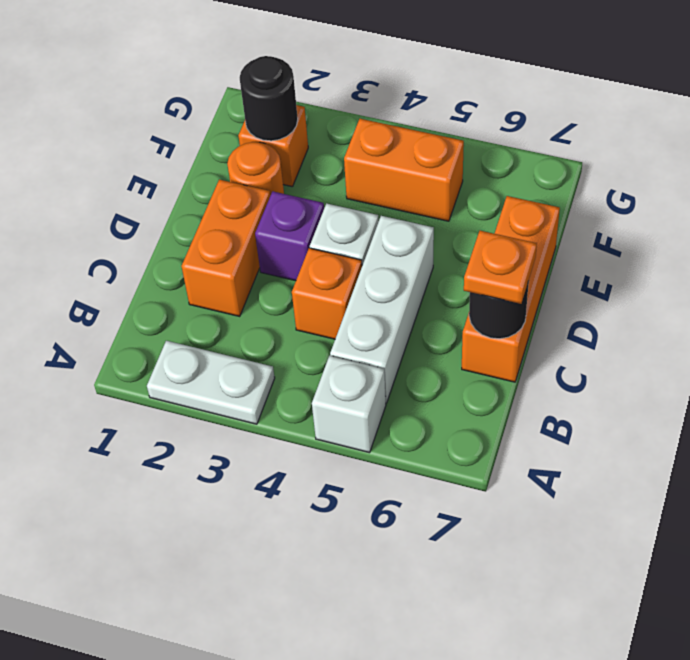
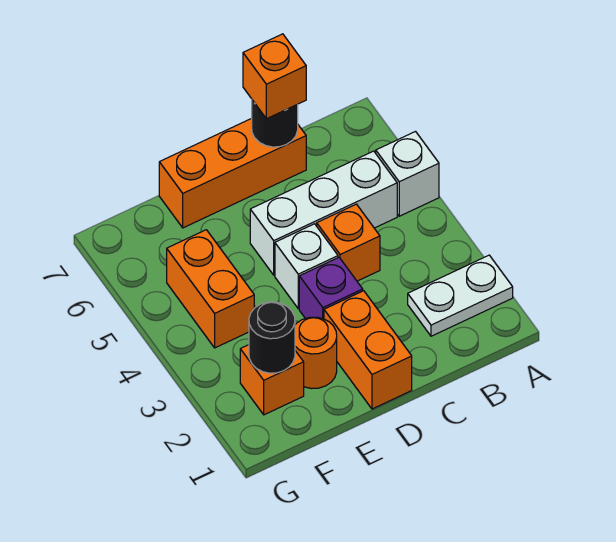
white plate A2:A3 level 1 -> white plate A2:B2 level 1
orange brick C2:D2 level 1 -> orange brick D1:D2 level 1
orange plate C7 level 3 -> orange brick C7 level 3

